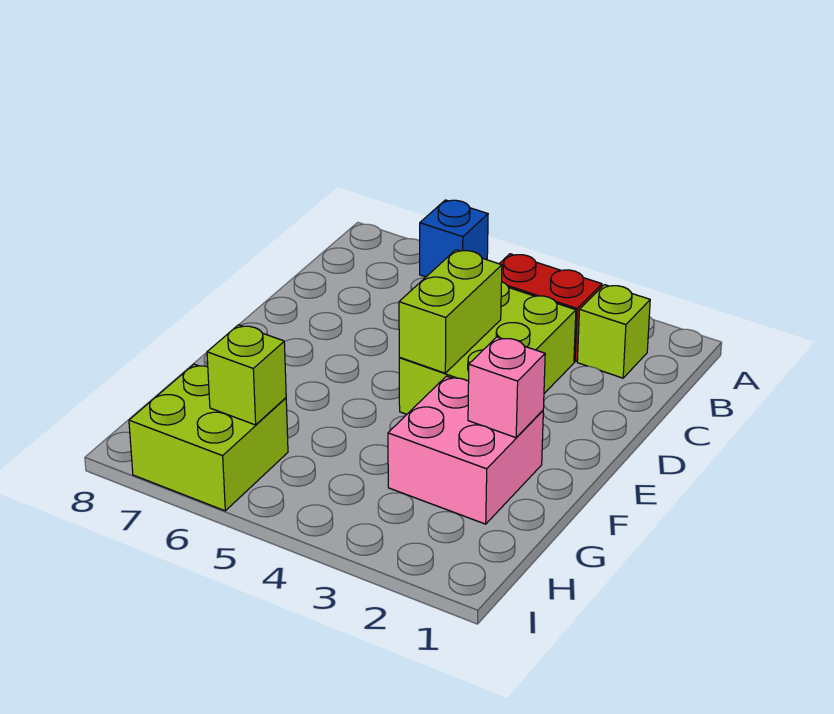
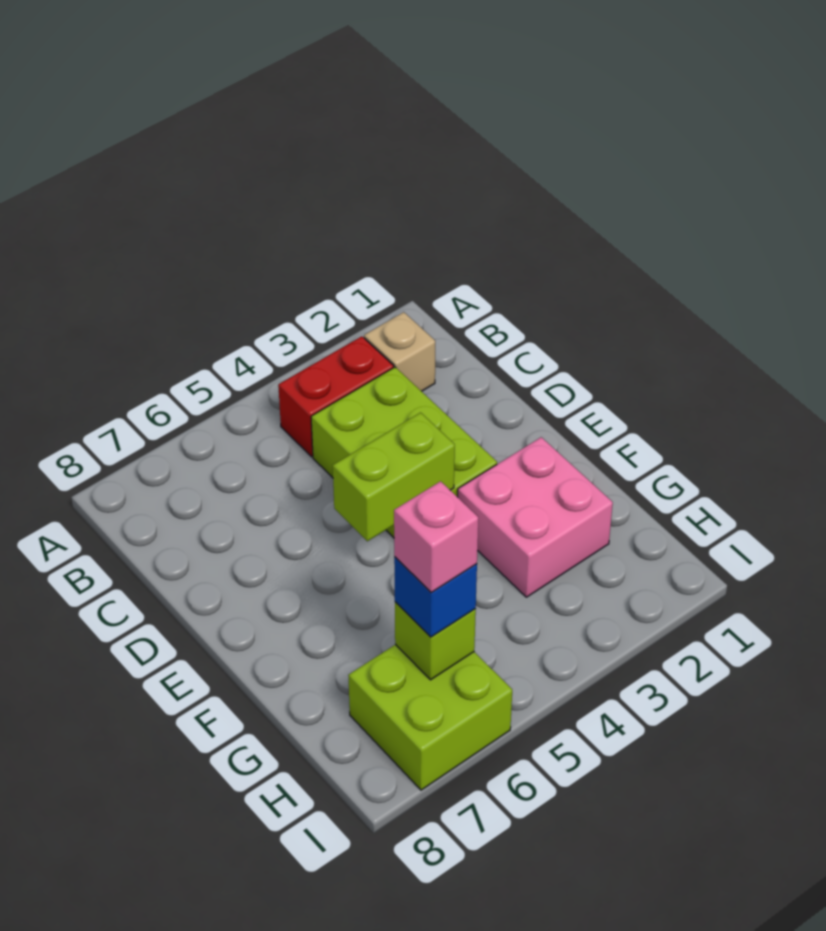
blue brick A6 level 1 -> blue brick H6 level 3
lime brick B2 level 1 -> tan brick B2 level 1
lime brick D4:E4 level 2 -> lime brick E4:E5 level 2
pink brick F2 level 2 -> pink brick H6 level 4

